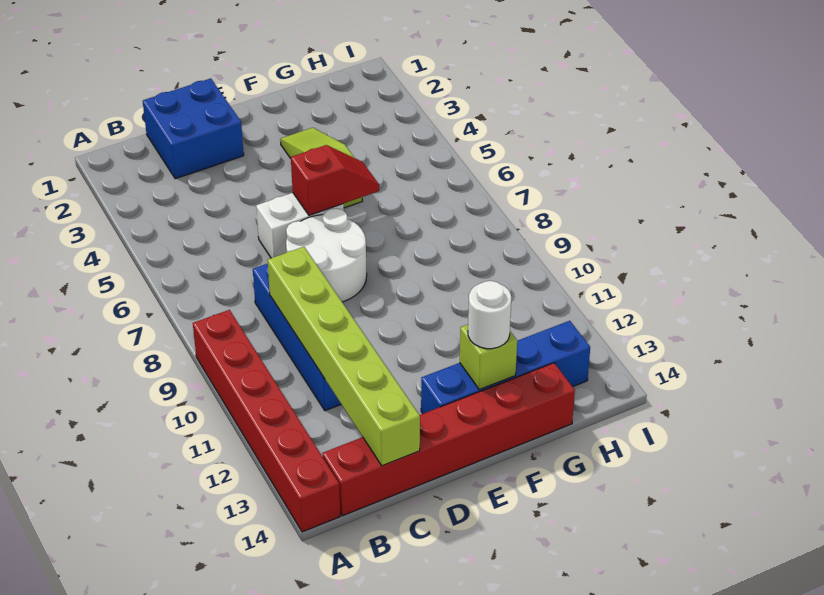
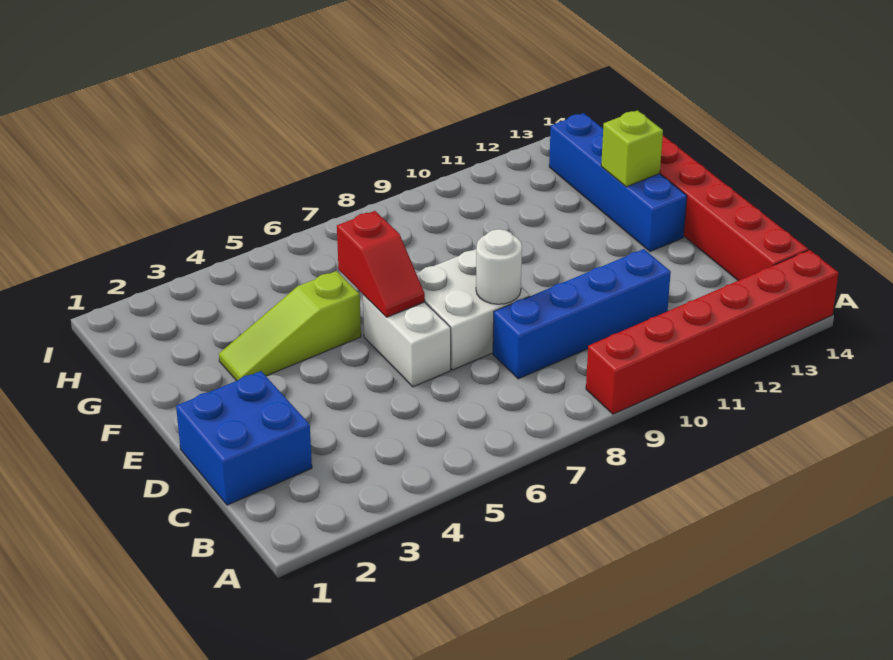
lime brick C9:C14 level 2 -> none
white round brick D7:E8 level 1 -> white brick D7:E8 level 1
red slope E6:F6 level 2 top E -> red slope E6:F6 level 2 top F
white round brick F13 level 3 -> white round brick D8 level 2

